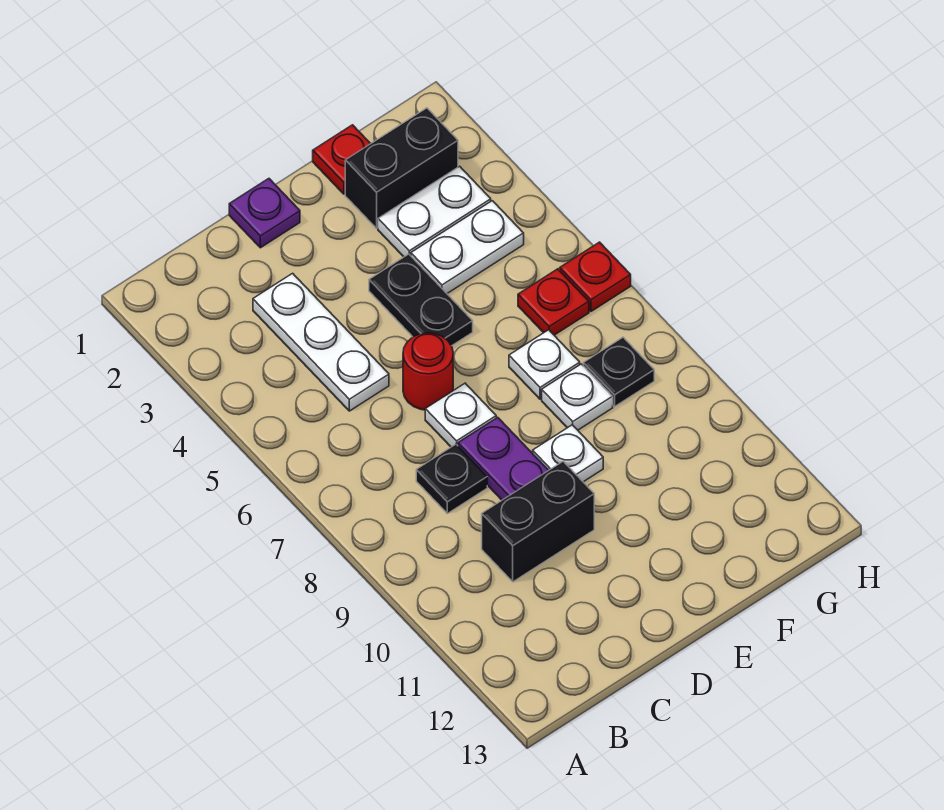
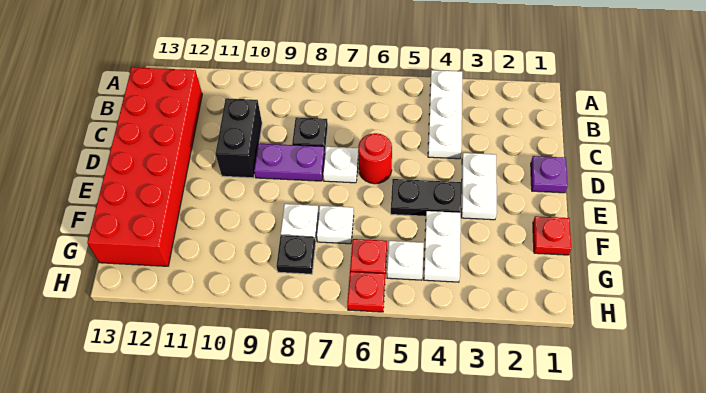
none -> red brick B12:G13 level 1
white plate C3:C5 level 1 -> white plate A4:C4 level 1
white plate E9 level 1 -> white plate G5 level 1
black brick F2:G2 level 1 -> none
white plate F3:G3 level 1 -> white plate D3:E3 level 1

